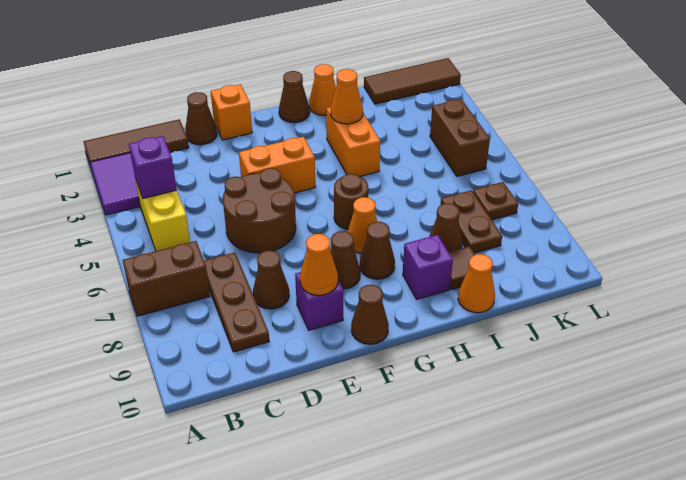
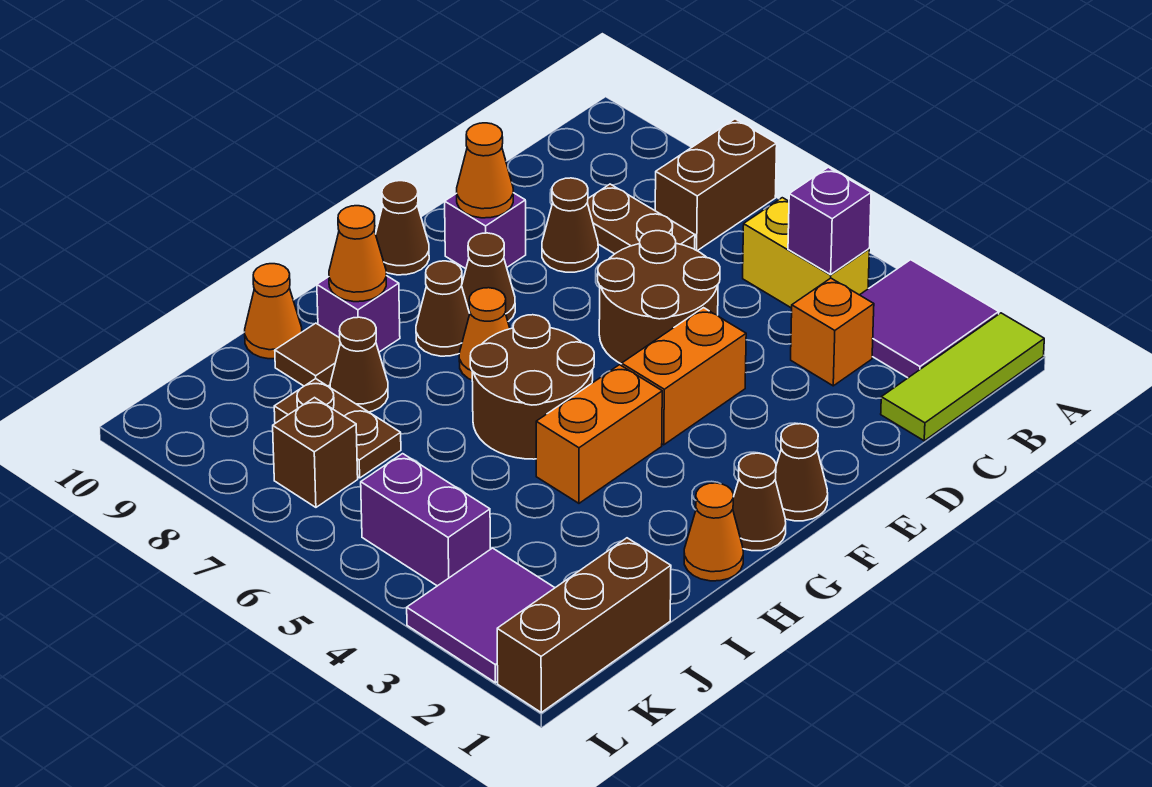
brown tile A1:C1 level 1 -> lime tile A1:C1 level 1
brown plate C7:C9 level 1 -> brown plate C7:C8 level 1
brown cone D1 level 1 -> brown cone F1 level 1
orange brick E1 level 1 -> orange brick C3 level 1
brown round brick G6 level 1 -> brown round brick G5:H6 level 1
orange brick H3:H4 level 1 -> orange brick G4:H4 level 1
orange cone H3 level 2 -> orange cone H9 level 2
brown tile J1:L1 level 1 -> brown brick J1:L1 level 1
none -> purple tile K2:L3 level 1
brown brick K4:K5 level 1 -> purple brick K4:K5 level 1
brown plate K7 level 1 -> brown brick K7 level 1

